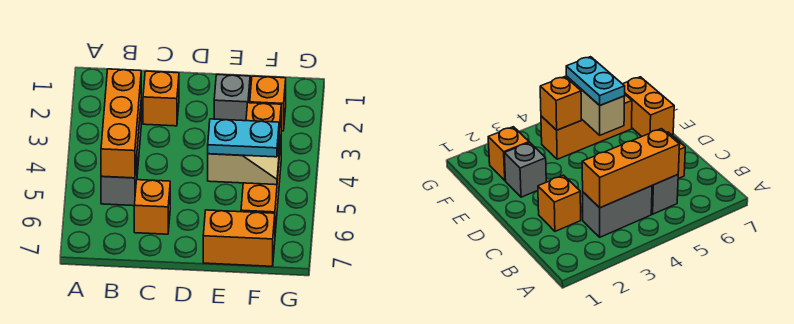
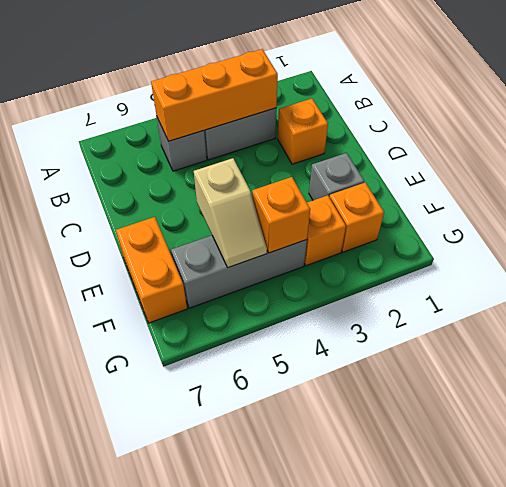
orange brick C6 level 1 -> orange brick F3 level 1
cyan plate E5:F5 level 3 -> none
orange brick F4:F6 level 1 -> grey brick F4:F6 level 1

